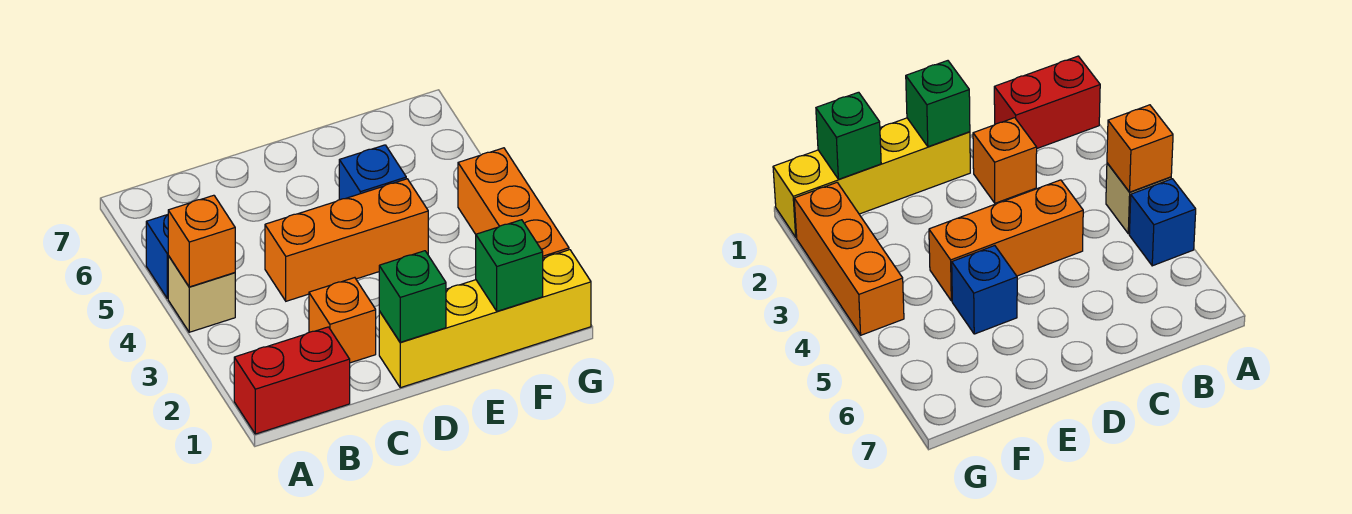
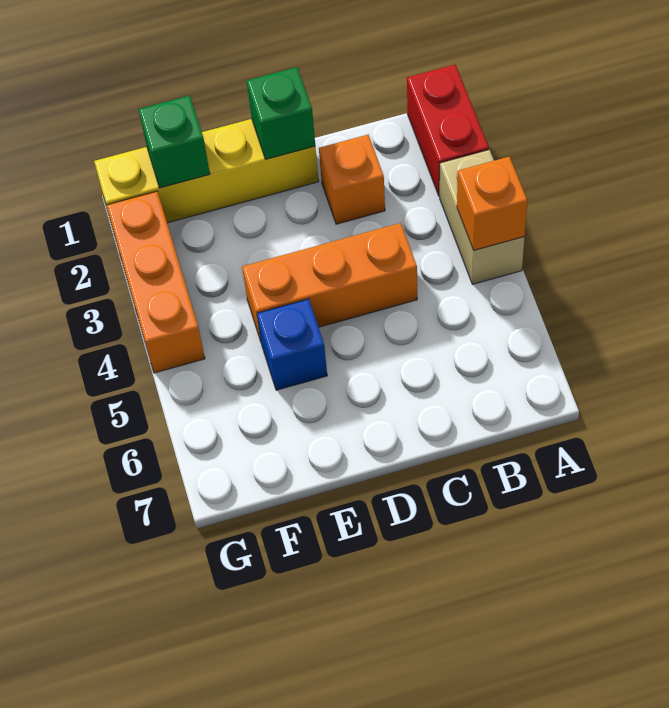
red brick A1:B1 level 1 -> red brick A1:A2 level 1
tan brick A4 level 1 -> tan brick A3:A4 level 1
blue brick A5 level 1 -> none

